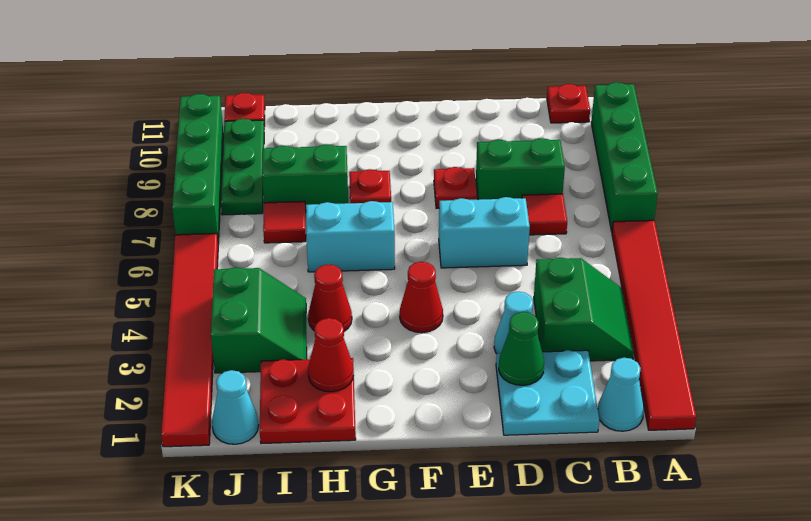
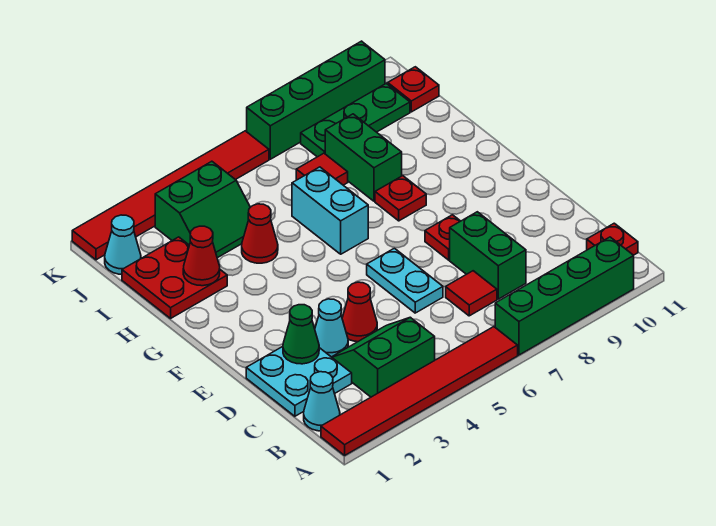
green slope B3:C4 level 1 top C -> green slope B3:C4 level 1 top B
cyan brick D6:E6 level 1 -> cyan plate D6:E6 level 1
red cone F4 level 1 -> red cone D4 level 1

